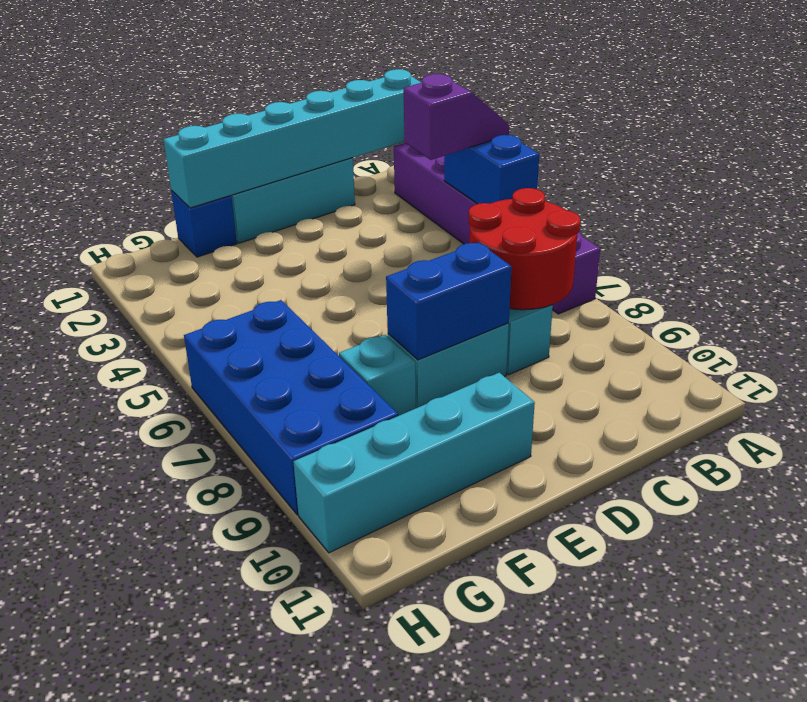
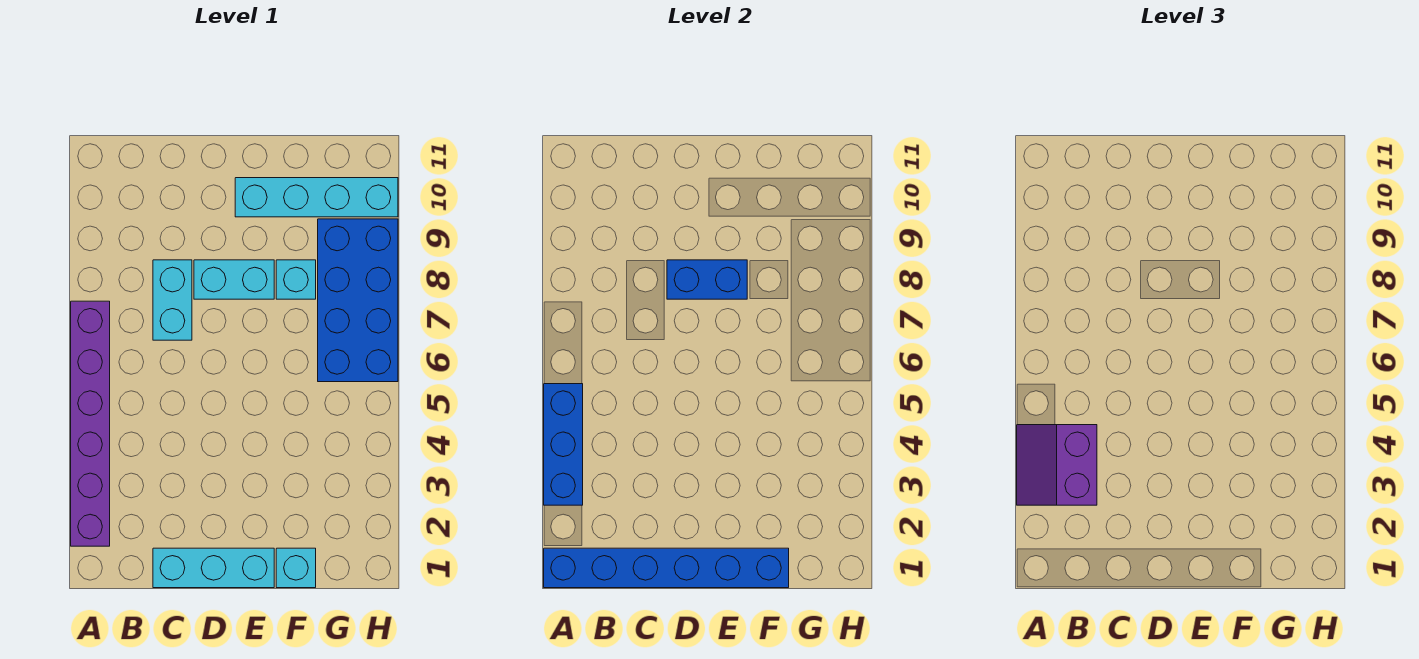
cyan brick A1:F1 level 2 -> blue brick A1:F1 level 2
blue brick A4:A5 level 2 -> blue brick A3:A5 level 2
purple slope A4:B4 level 3 top B -> purple slope A3:B4 level 3 top B
red round brick B7:C8 level 2 -> none
blue brick F1 level 1 -> cyan brick F1 level 1

